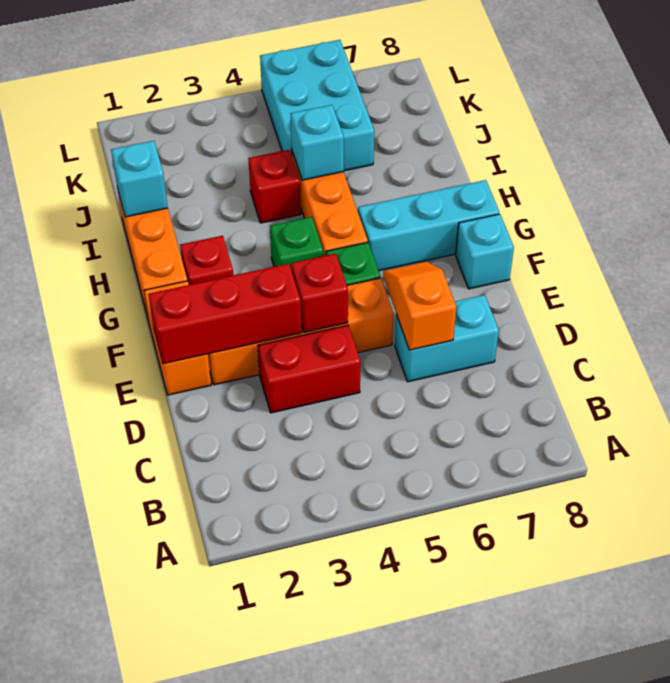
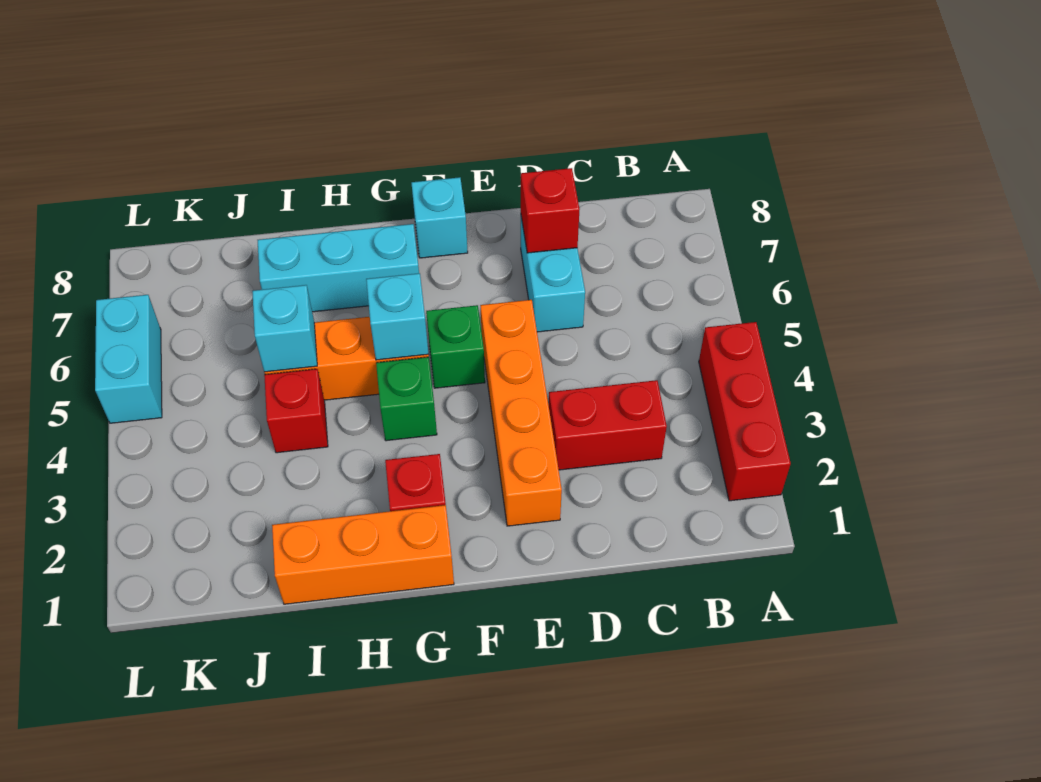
red brick D3:D4 level 1 -> red brick C3:D3 level 1
orange slope D6:E6 level 2 top D -> none
orange brick E1:F1 level 1 -> none
red brick E1:E3 level 2 -> red brick A2:A4 level 1
red brick E4 level 2 -> red brick D7 level 2
cyan brick G6:G8 level 1 -> cyan brick G7:I7 level 1
cyan brick I1 level 2 -> cyan brick G5 level 2
cyan brick J5:L6 level 1 -> cyan brick L5:L6 level 1

